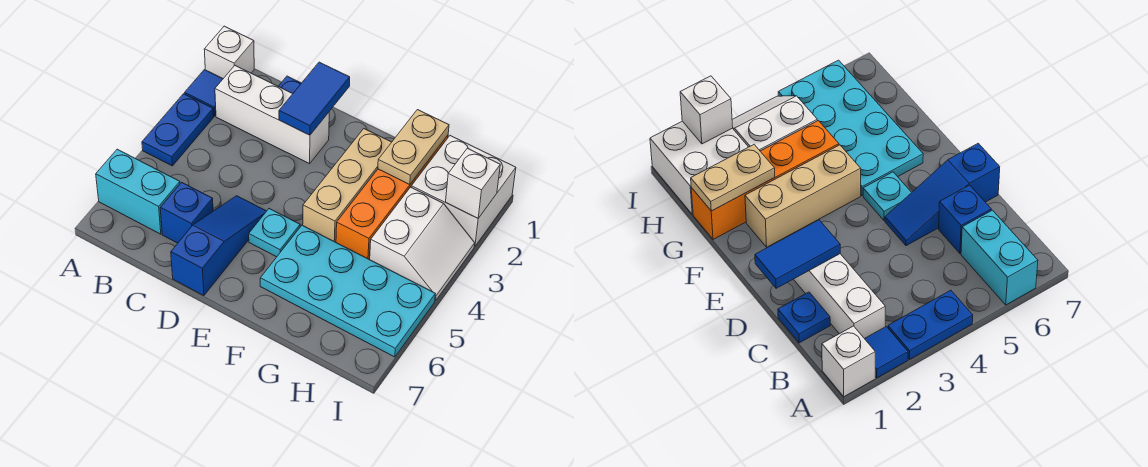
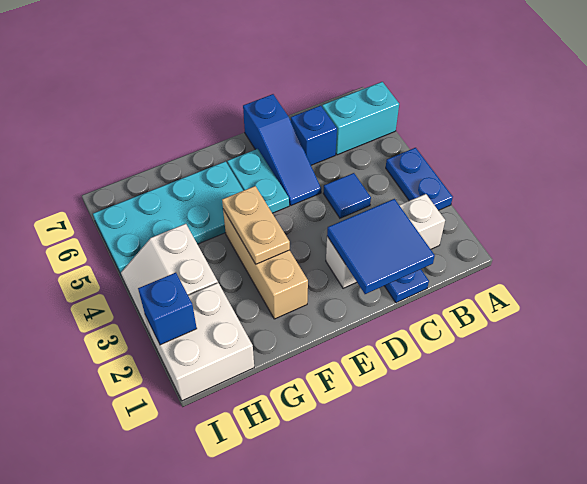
white brick A1 level 1 -> none
blue tile A2 level 1 -> blue tile C4 level 1
blue tile D1:D2 level 2 -> blue tile C1:D2 level 2
cyan plate E5 level 1 -> cyan plate E5:E6 level 1
orange brick G1:G4 level 1 -> none
tan plate G1:G2 level 2 -> tan plate F3:F4 level 2
white brick I2 level 2 -> blue brick I2 level 2

